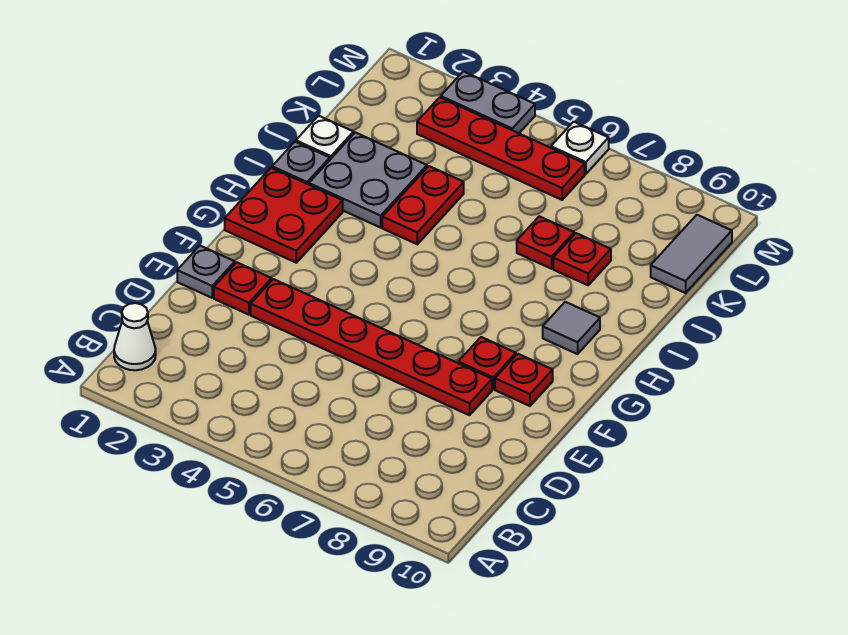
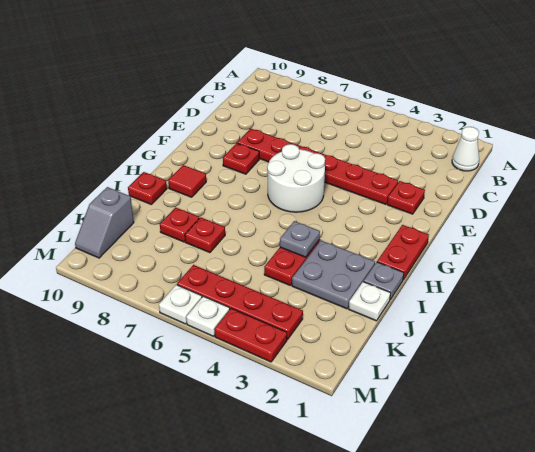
grey plate E1 level 1 -> grey plate I4 level 2
none -> white round brick F5:G6 level 1
red plate F9 level 1 -> red plate I10 level 1
red plate G1:H2 level 1 -> red plate G1:H1 level 1
grey tile H9 level 1 -> red tile H9 level 1
grey tile K10:L10 level 1 -> grey slope K10:L10 level 1 top K
grey plate M3:M4 level 1 -> red plate M3:M4 level 1
none -> white plate M5 level 1

